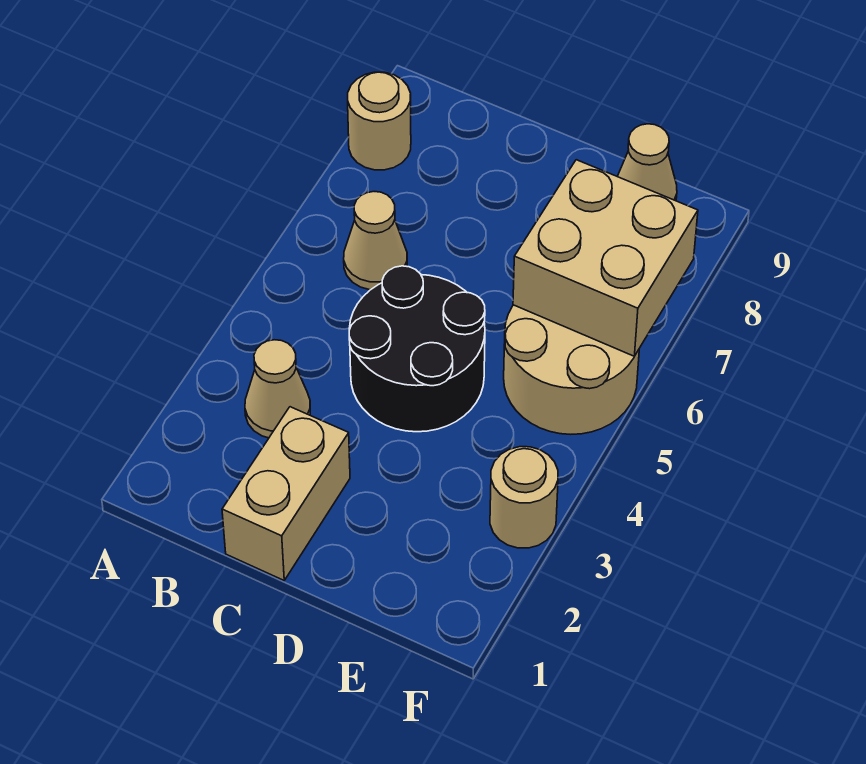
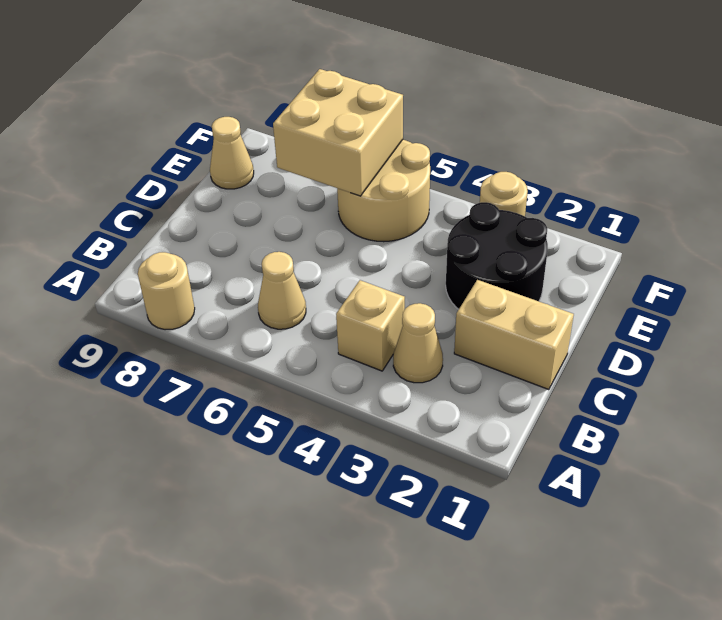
none -> tan brick B4 level 1
black round brick C4:D5 level 1 -> black round brick D2:E3 level 1

